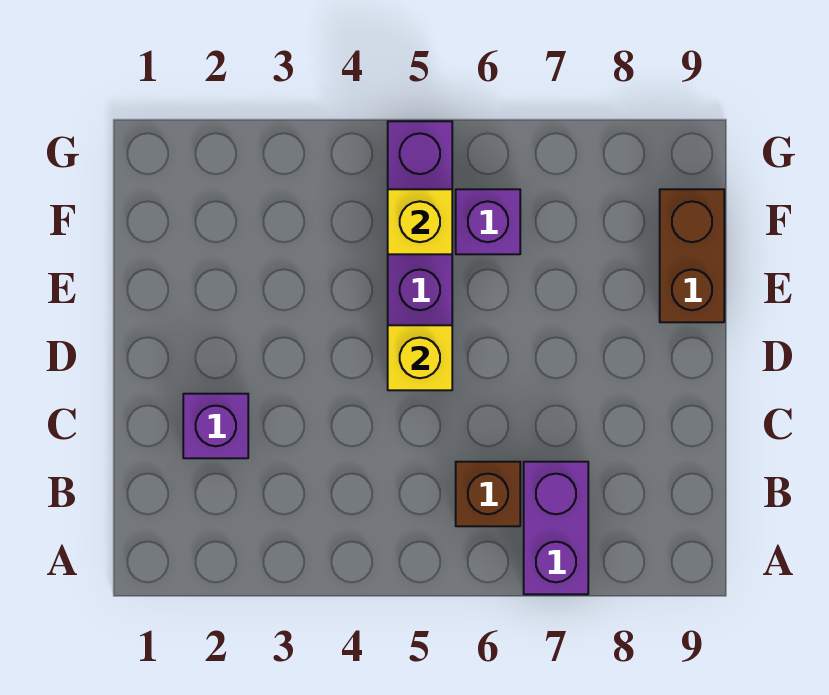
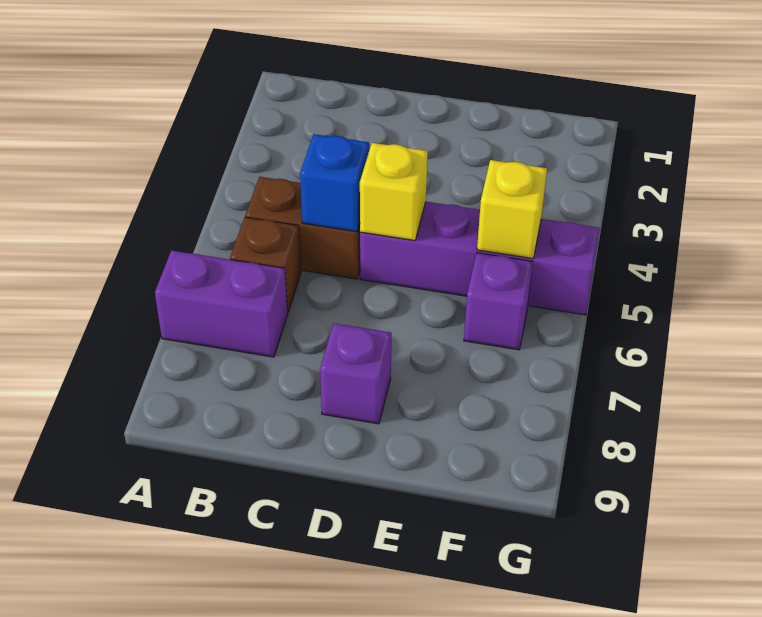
purple brick C2 level 1 -> purple brick D8 level 1
none -> blue brick C5 level 2
brown brick E9:F9 level 1 -> brown brick B5:C5 level 1

